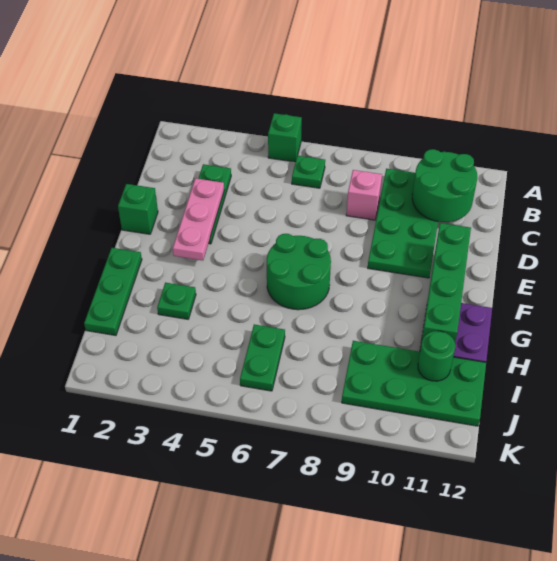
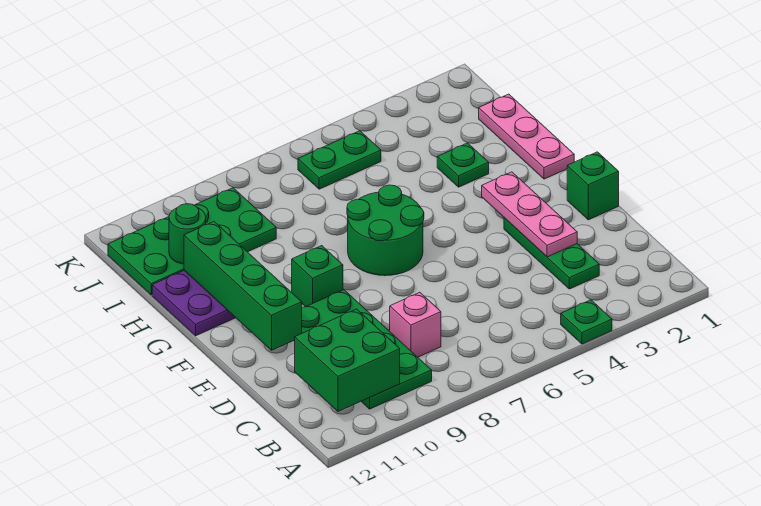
green brick A5 level 1 -> green brick F9 level 1
green plate B6 level 1 -> green plate A4 level 1
green round brick B10:C11 level 2 -> green brick B10:C11 level 2
green plate G1:I1 level 1 -> pink plate G1:I1 level 1
green plate I6:J6 level 1 -> green plate J5:J6 level 1

